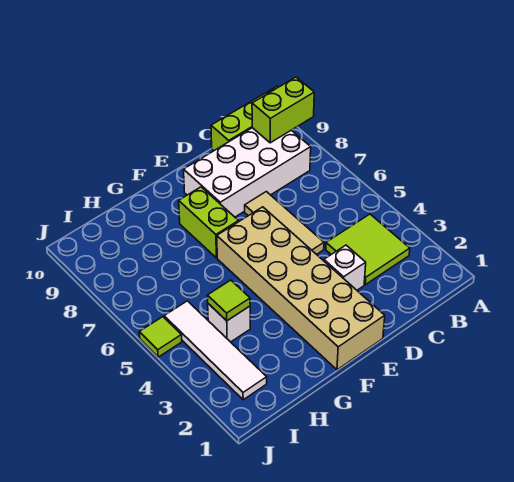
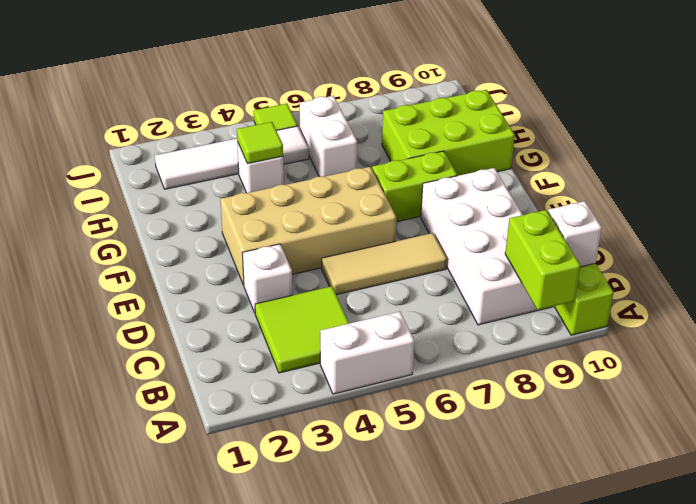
none -> white brick A4:A5 level 1
none -> white brick B10 level 2
tan brick E1:F6 level 1 -> tan brick E3:F6 level 1
none -> lime brick G8:H10 level 1
none -> white brick H6:I6 level 1

